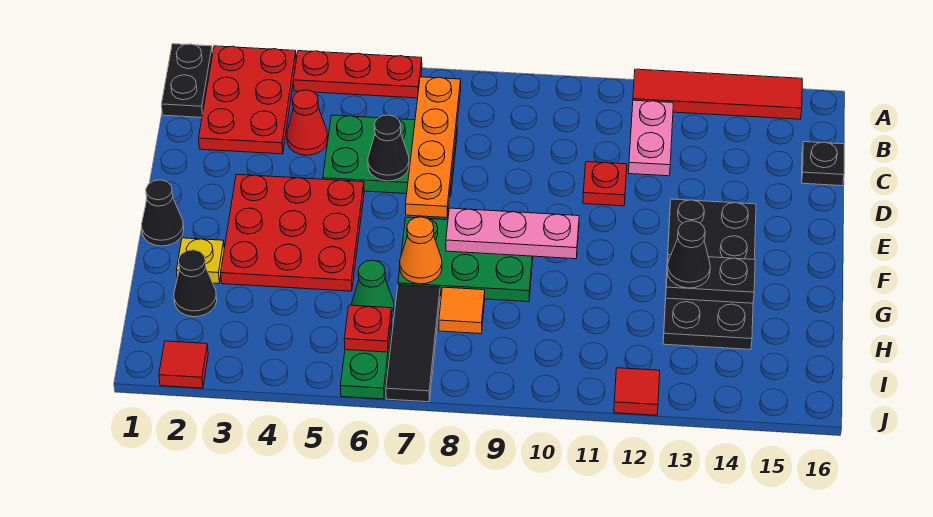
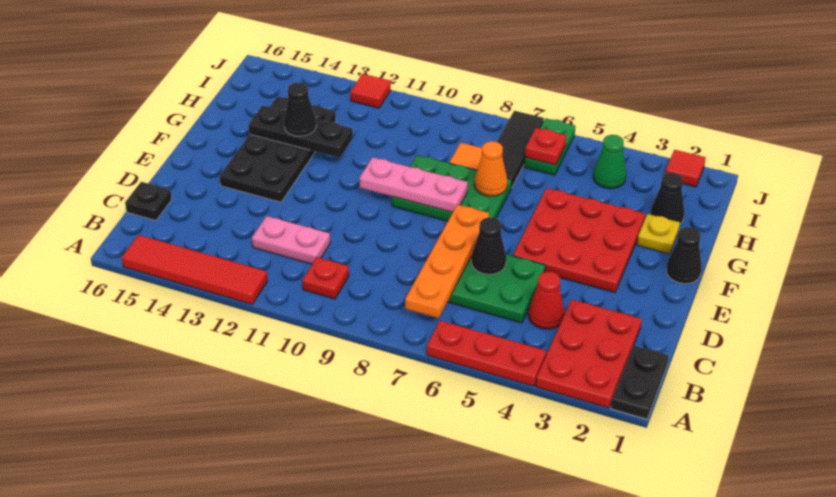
pink plate B12:C12 level 1 -> pink plate C11:C12 level 1
red plate D11 level 1 -> red plate B10 level 1
black plate G13:G14 level 2 -> black plate G12:G14 level 2
green cone H6 level 1 -> green cone I4 level 1

